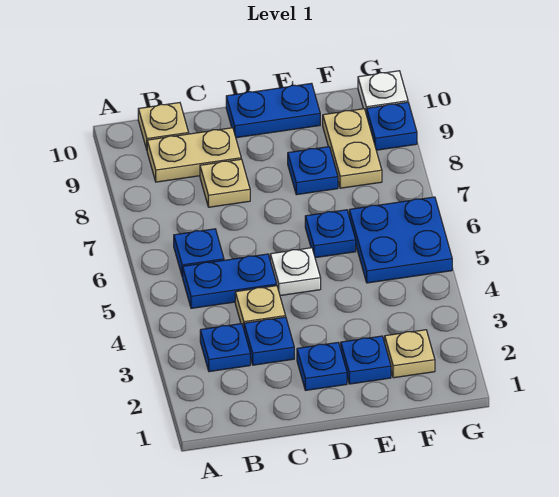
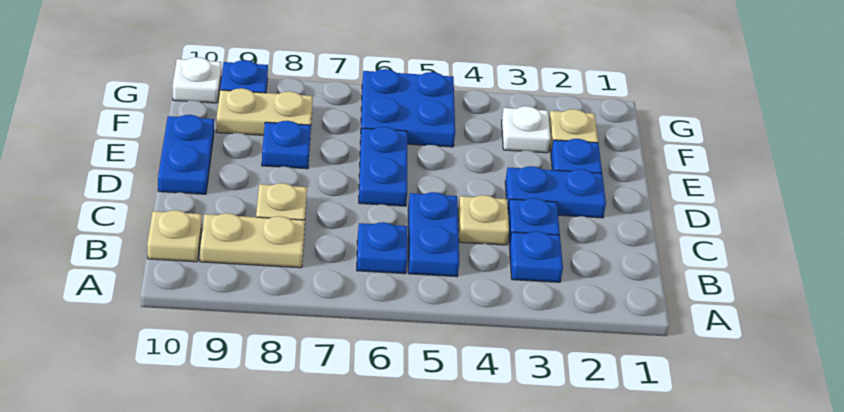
tan plate B9:C9 level 1 -> tan plate B8:B9 level 1
blue plate D2 level 1 -> blue plate D2:D3 level 1
white plate D5 level 1 -> white plate F3 level 1
blue plate E6 level 1 -> blue plate D6:E6 level 1

